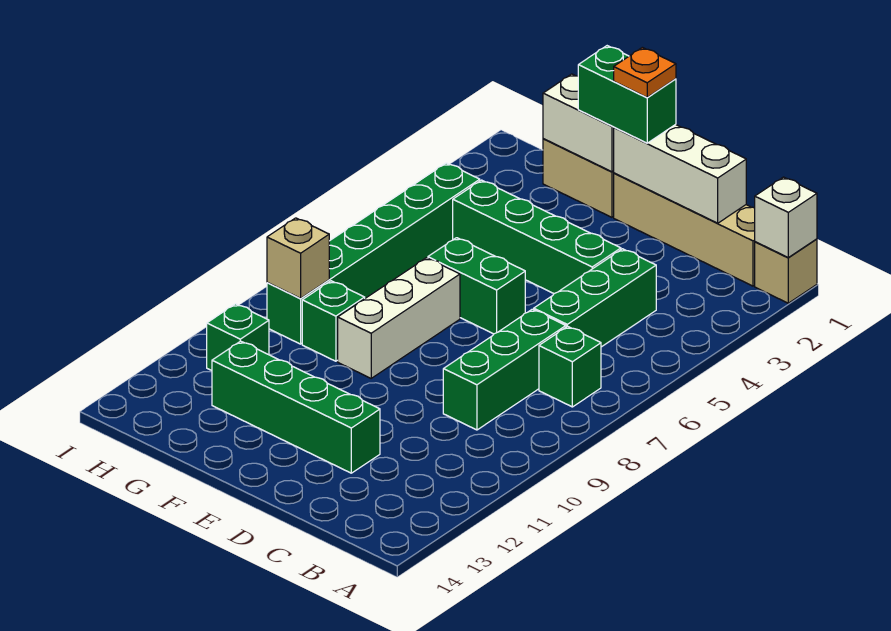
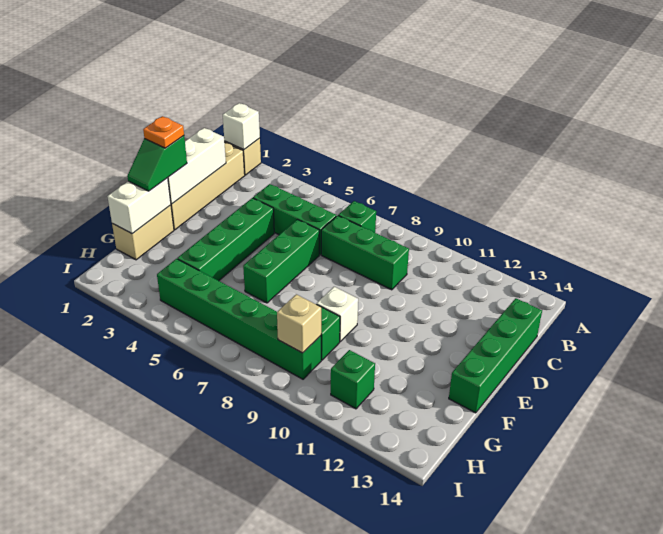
green brick D12:G12 level 1 -> green brick C14:F14 level 1
green brick E1:F1 level 3 -> green slope E1:F1 level 3 top E
green brick E6:F6 level 1 -> green brick D6:F6 level 1
white brick F7:F9 level 1 -> white brick F9 level 1

